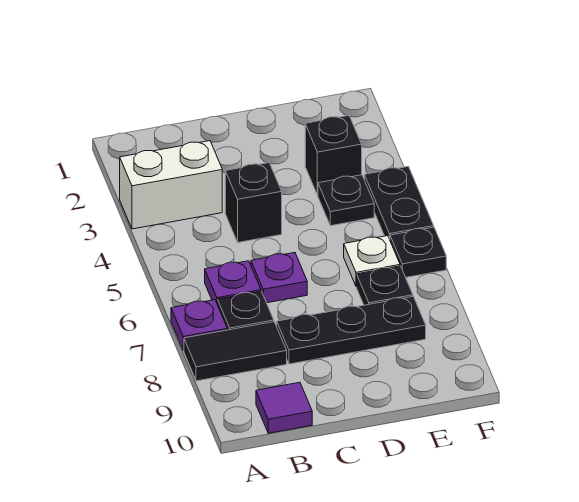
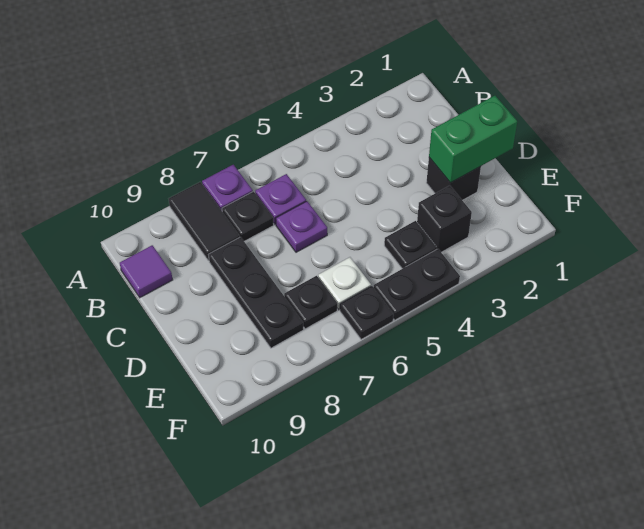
white brick A3:B3 level 1 -> none
black brick C4 level 1 -> black brick D2 level 1
none -> green brick D1:D2 level 2

